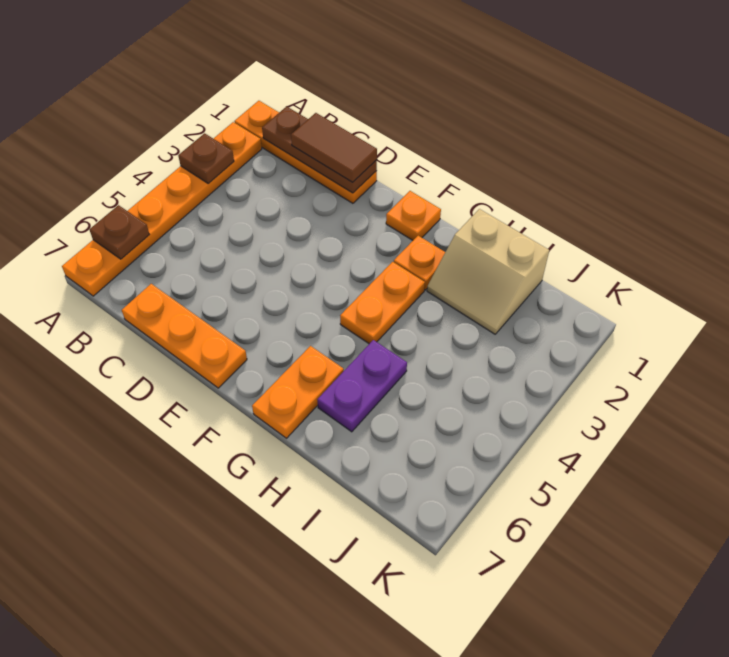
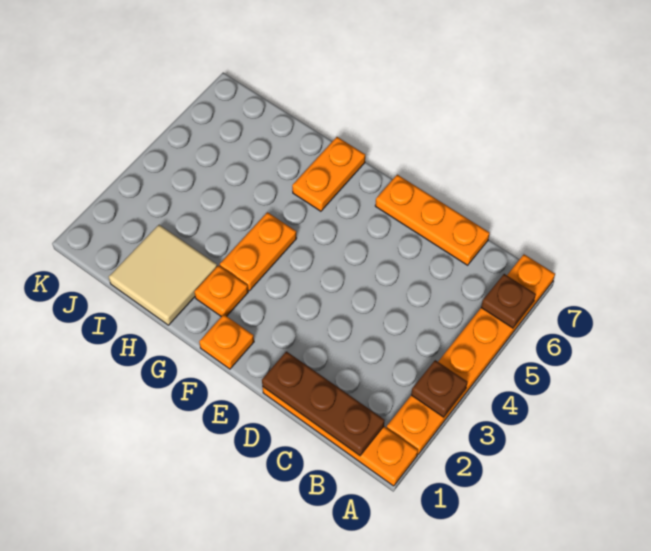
brown tile C1:D1 level 3 -> none
tan slope H1:I2 level 1 top 1 -> tan tile H1:I2 level 1
purple plate H5:H6 level 1 -> none

